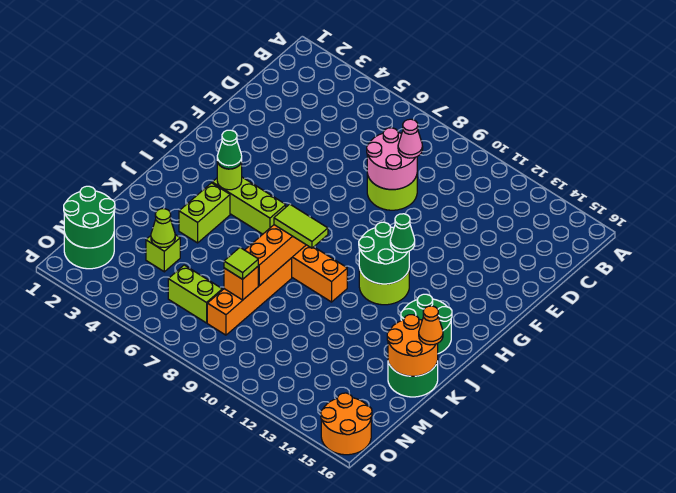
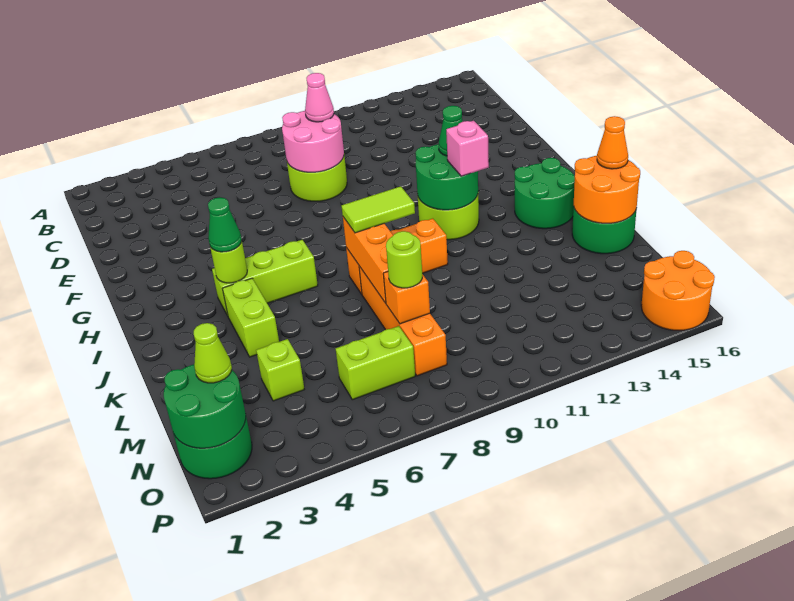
none -> pink brick I12 level 3
lime cone M4 level 2 -> lime cone N2 level 3
lime tile M8 level 3 -> lime round brick M8 level 3

